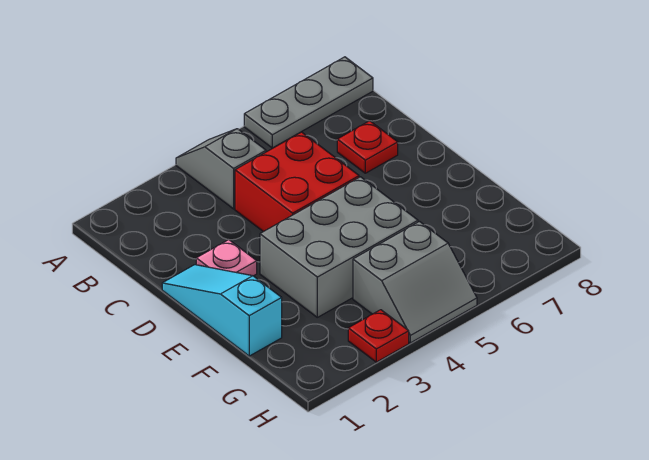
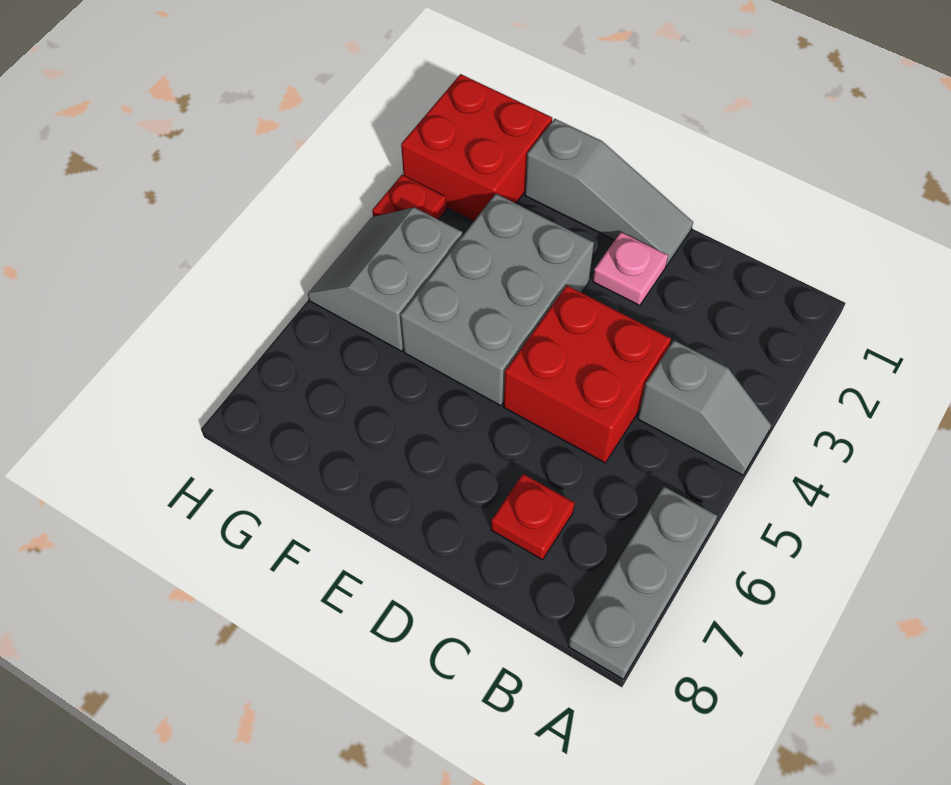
cyan slope D1:F1 level 1 top F -> grey slope D1:F1 level 1 top F
none -> red brick G1:H2 level 1

